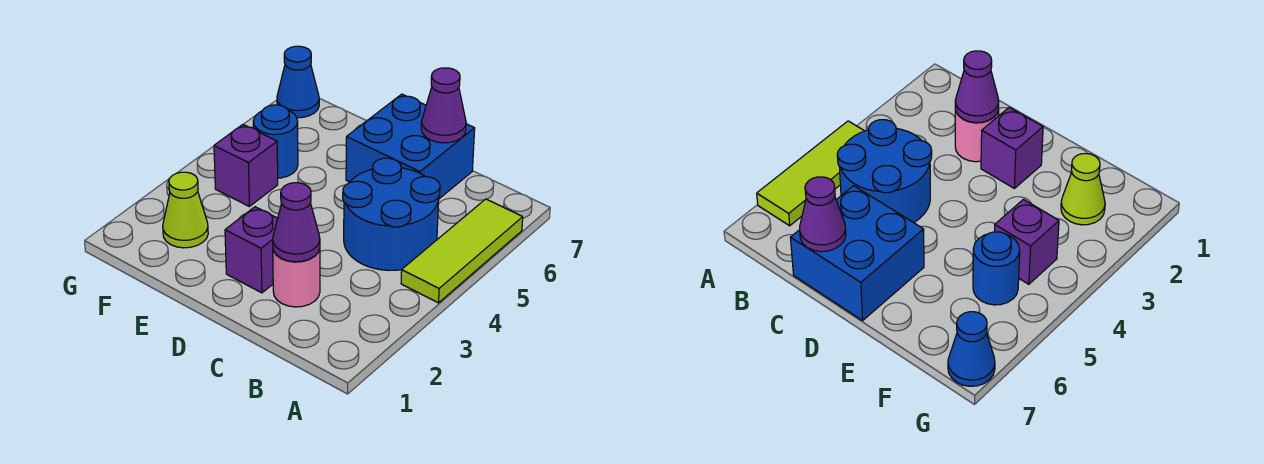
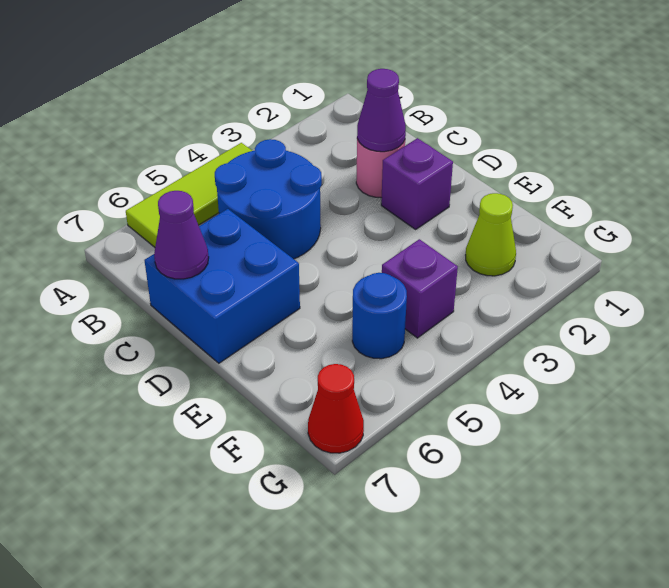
blue cone G7 level 1 -> red cone G7 level 1

